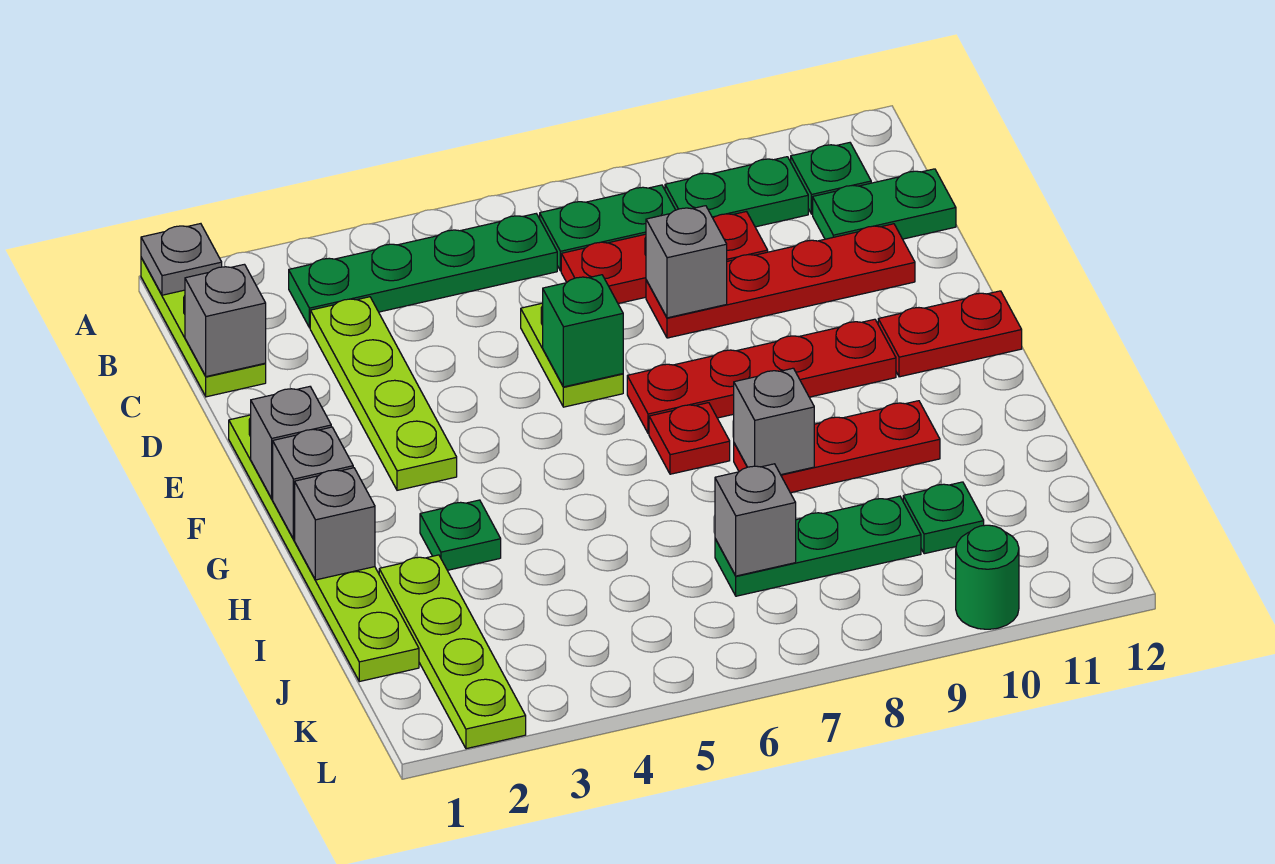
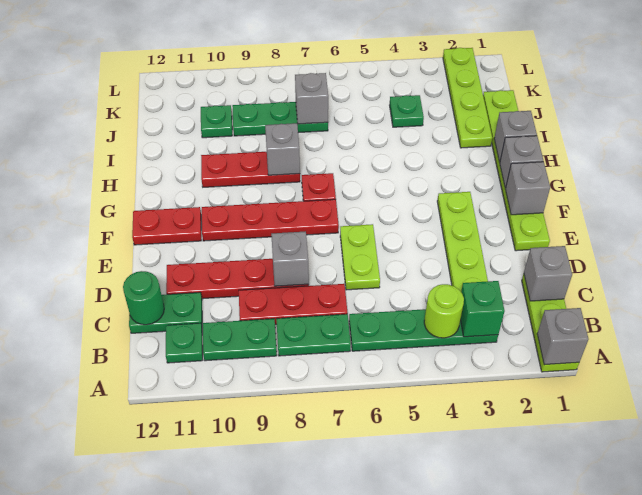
grey plate A1 level 2 -> grey brick A1 level 2
none -> lime round brick B4 level 2
green brick E6 level 2 -> green brick B3 level 2
green plate H3 level 1 -> green plate J4 level 1
green round brick L10 level 1 -> green round brick C12 level 2

